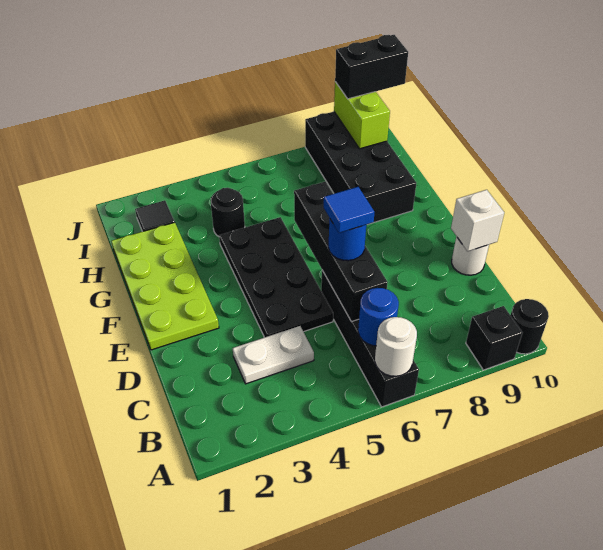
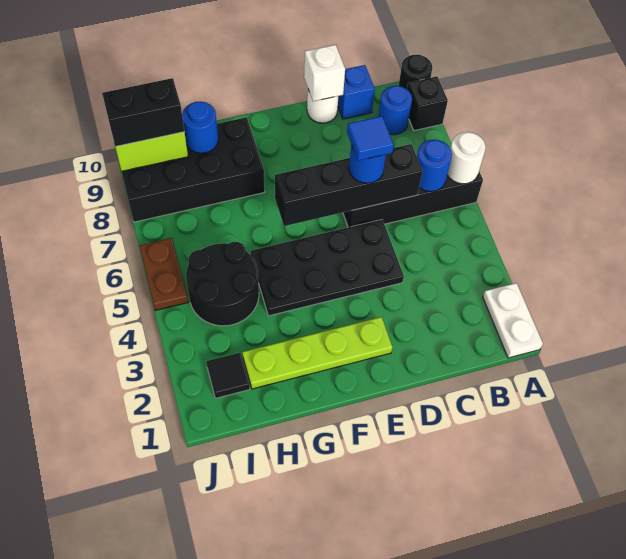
none -> blue round brick B9 level 1
white plate C3:C4 level 1 -> white plate A1:A2 level 1
none -> blue brick C10 level 1
lime plate E1:H2 level 1 -> lime plate E2:H2 level 1
black round brick H4 level 1 -> black round brick H4:I5 level 1
none -> blue round brick H9 level 2
none -> brown plate J5:J6 level 1
black brick J9:J10 level 3 -> black brick I9:J9 level 3

